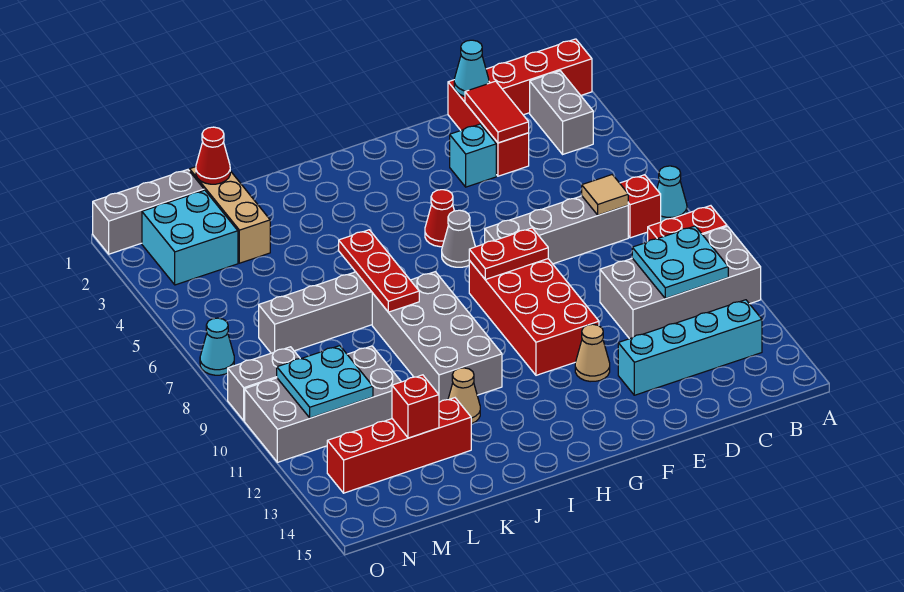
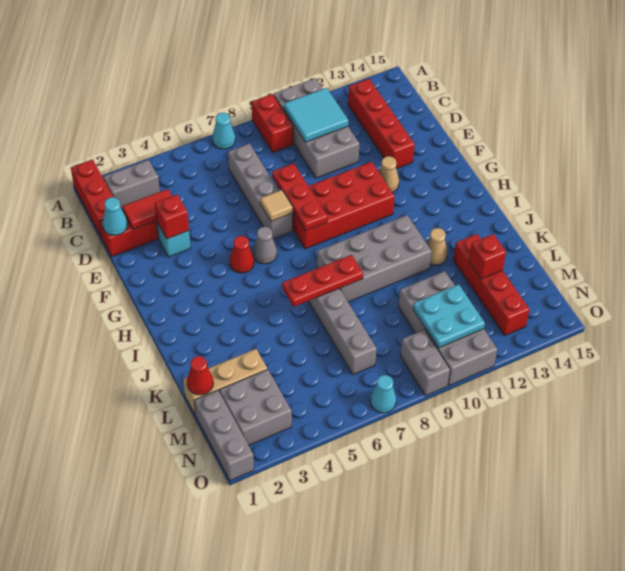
red brick B7 level 1 -> red brick E3 level 2
cyan plate B10:C11 level 2 -> cyan tile B10:C11 level 2
cyan brick B13:E13 level 1 -> red brick B13:E13 level 1
tan tile C7 level 2 -> tan tile F7 level 2
red plate F8:G8 level 2 -> red plate E8:G8 level 2
cyan brick M2:N3 level 1 -> grey brick M2:N3 level 1

